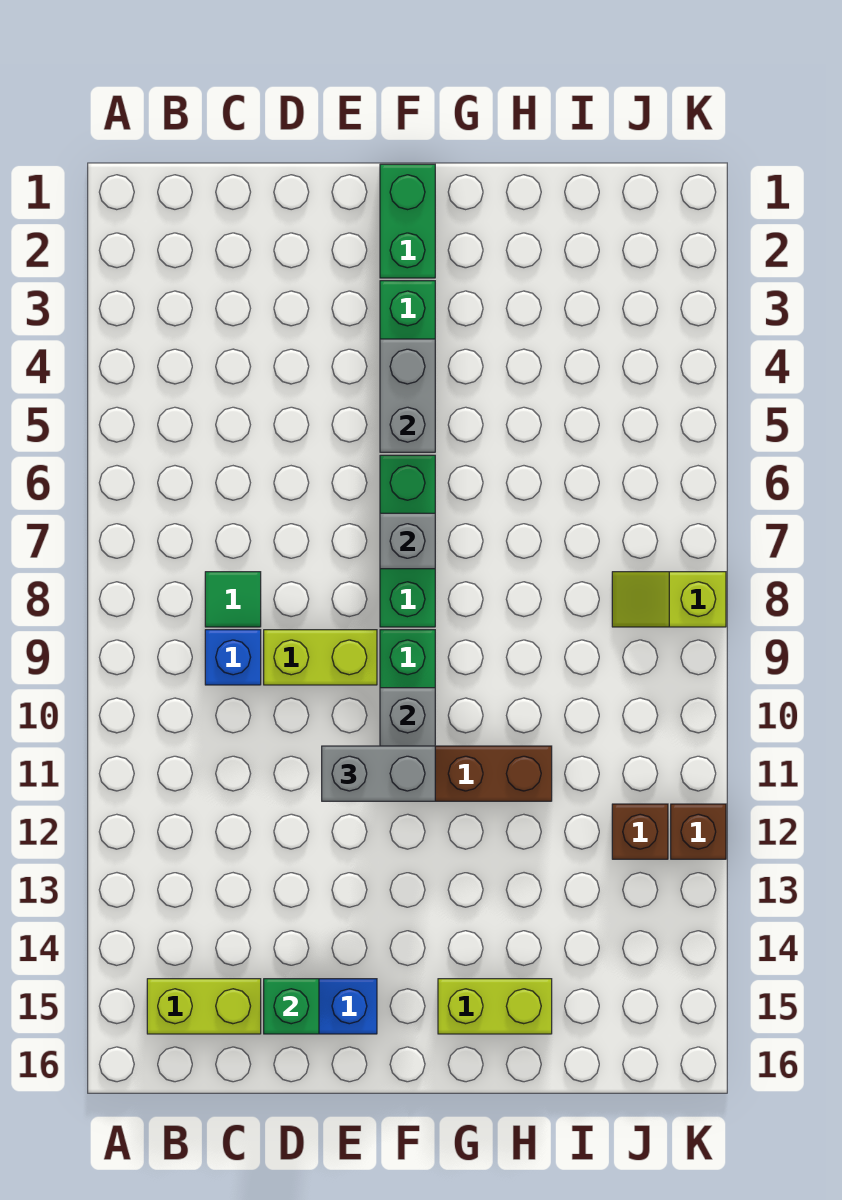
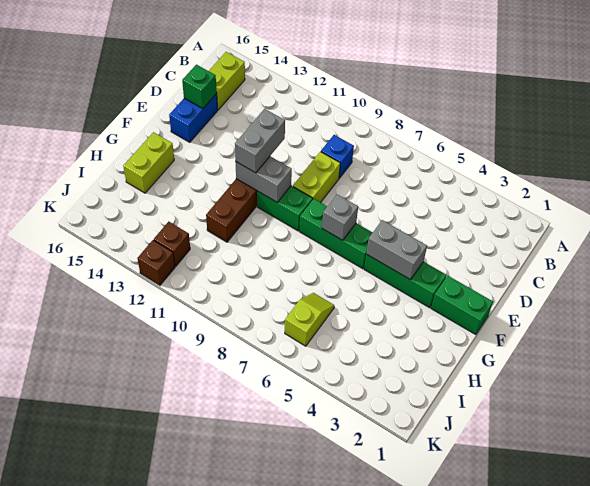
green tile C8 level 1 -> none
lime slope J8:K8 level 1 top K -> lime slope I6:J6 level 1 top J

